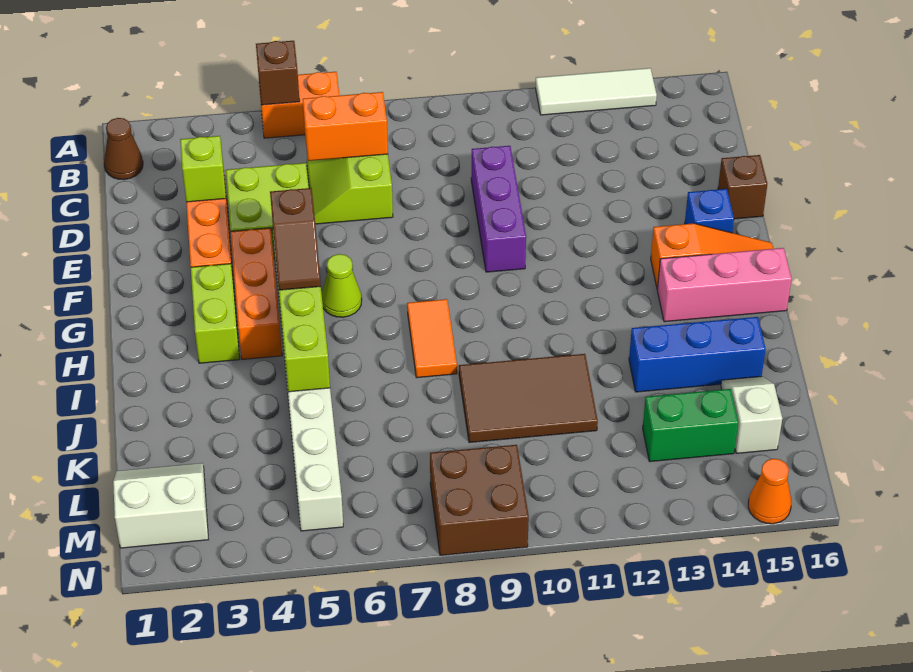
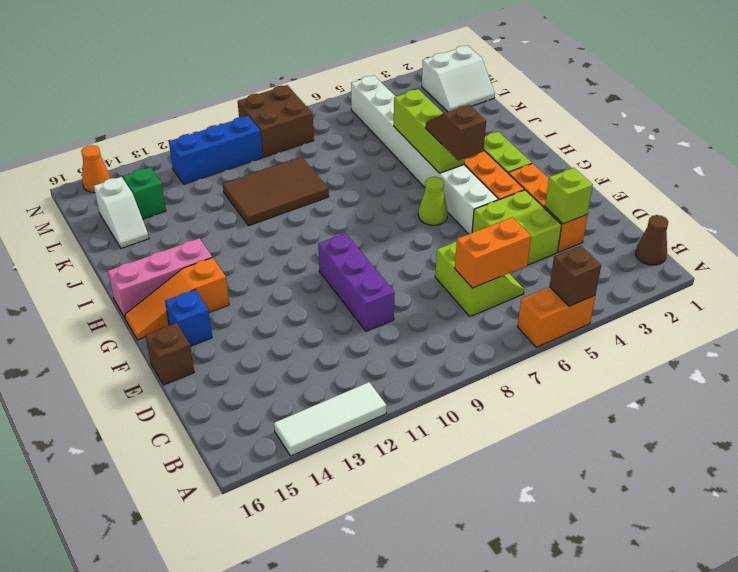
orange tile H8:I8 level 1 -> none
blue brick J13:J15 level 1 -> blue brick M10:M12 level 1
green brick L13:L14 level 1 -> green brick L14 level 1

